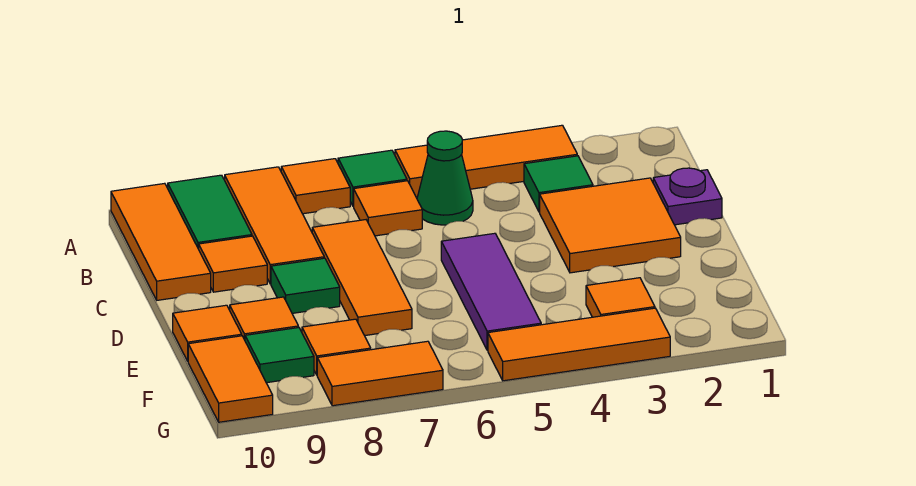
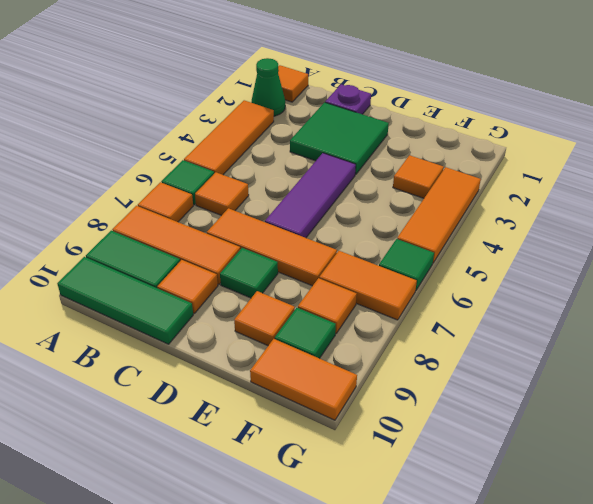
orange tile A10:C10 level 1 -> green tile A10:C10 level 1
green tile B3 level 1 -> green tile G6 level 1
green cone B5 level 1 -> green cone A2 level 1
orange tile C2:D3 level 1 -> green tile C2:D3 level 1
purple tile D5:F5 level 1 -> purple tile D4:D6 level 1
orange tile E10 level 1 -> orange tile A1 level 1
orange tile G7:G8 level 1 -> orange tile F7:G7 level 1

